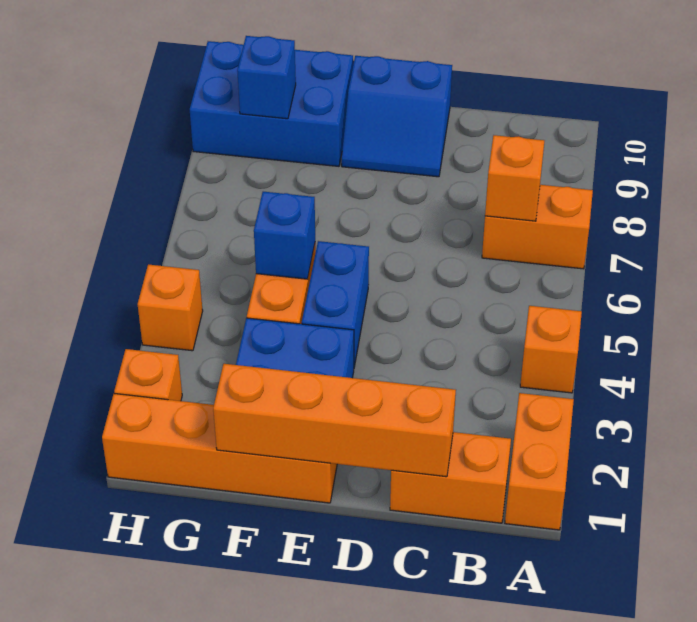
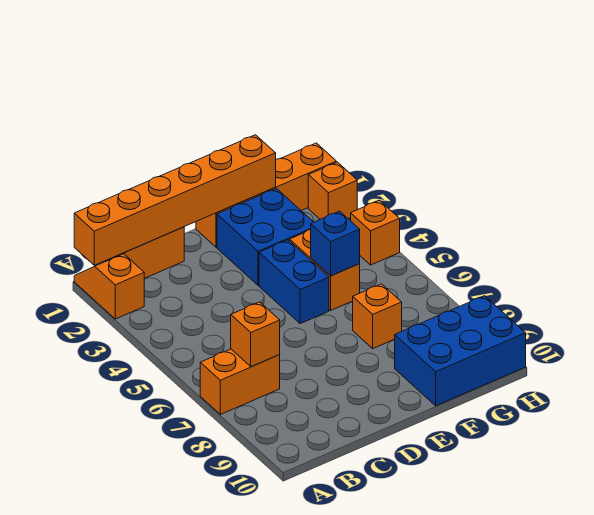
orange brick A1:A2 level 1 -> orange slope A1:A2 level 1 top 2
orange brick A4 level 1 -> orange brick F7 level 1
orange brick C1:F1 level 2 -> orange brick A1:F1 level 2
blue slope D9:E10 level 1 top 10 -> none
blue brick G9 level 2 -> none

